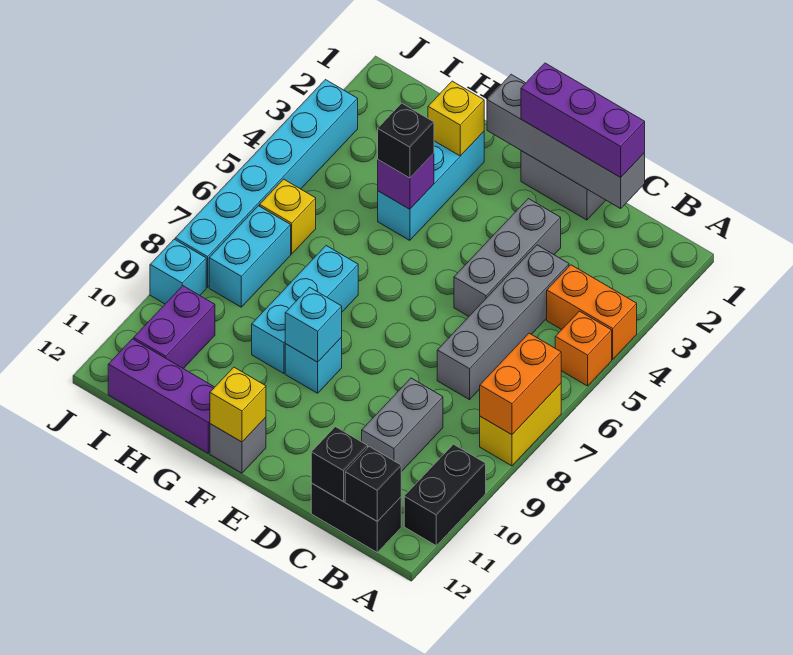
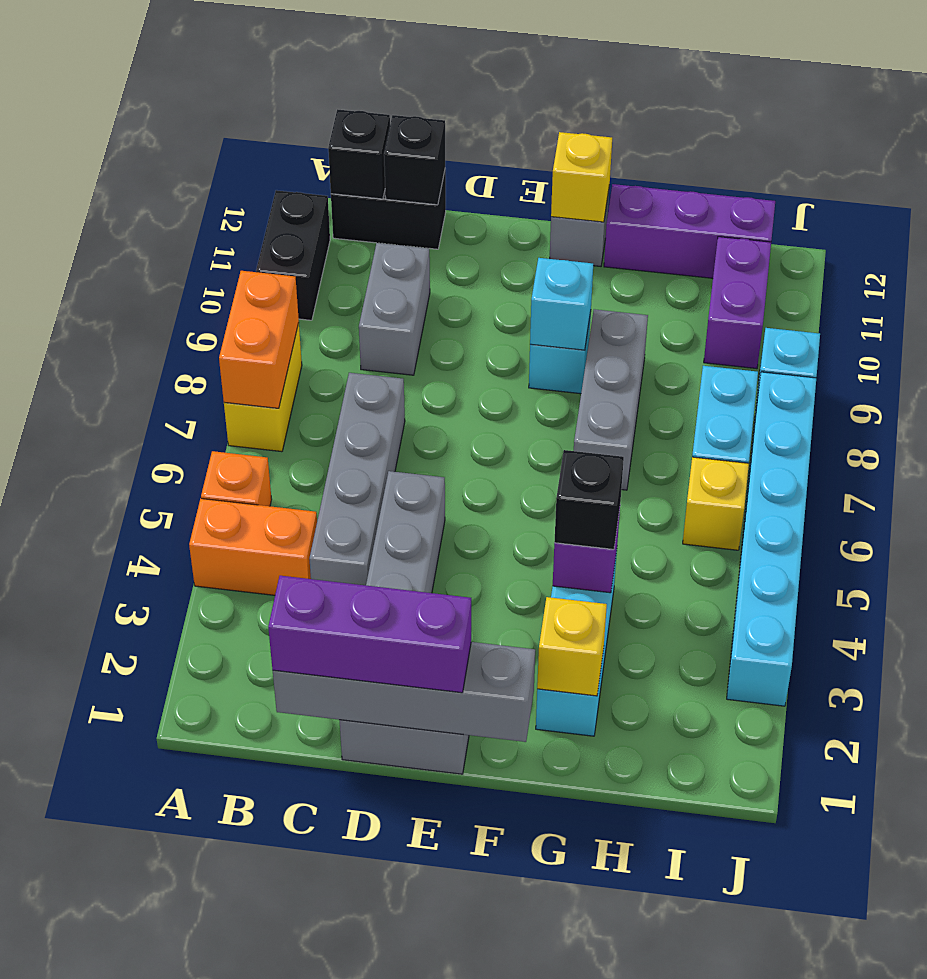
cyan brick G7:G9 level 1 -> grey brick G7:G9 level 1

